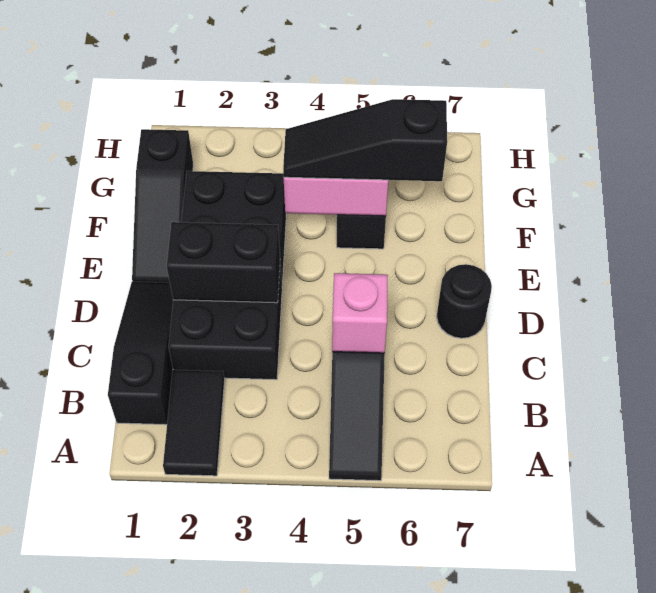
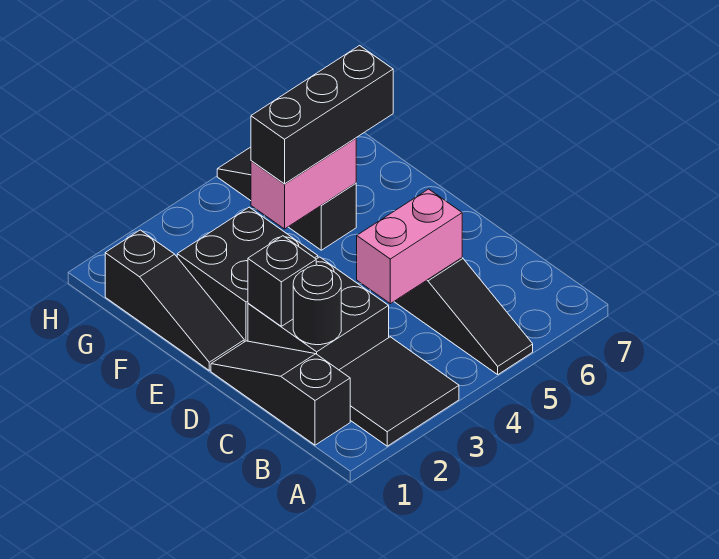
black tile A2:B2 level 1 -> black tile A2:B3 level 1
pink brick C5 level 2 -> pink brick C4:C5 level 2
black brick D2:D3 level 2 -> black brick D2 level 2
black round brick D7 level 1 -> black round brick C2 level 2
black slope F4:F6 level 3 top 6 -> black brick F4:F6 level 3

